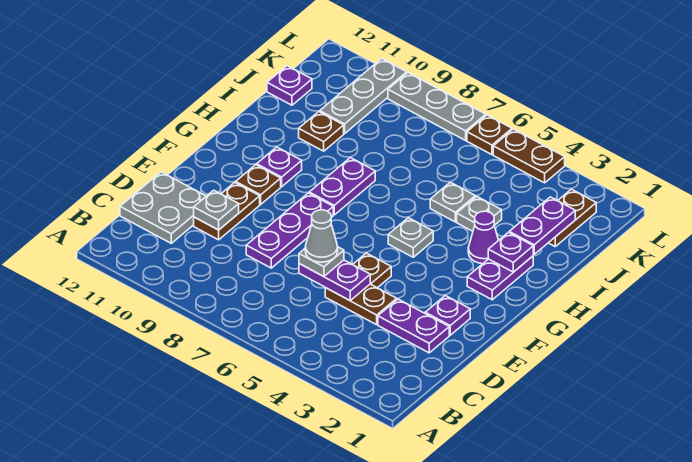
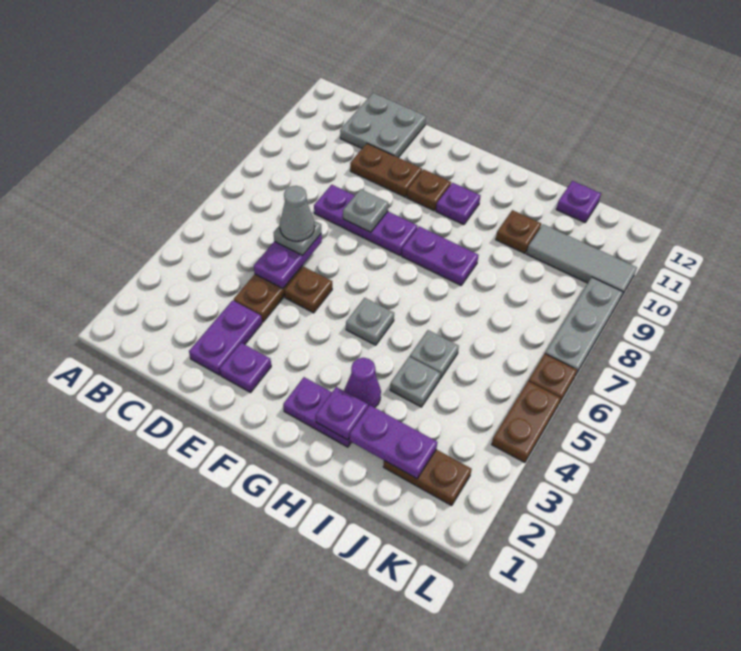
grey plate D10 level 2 -> grey plate E8 level 2
grey plate J10:L10 level 1 -> grey tile J10:L10 level 1

